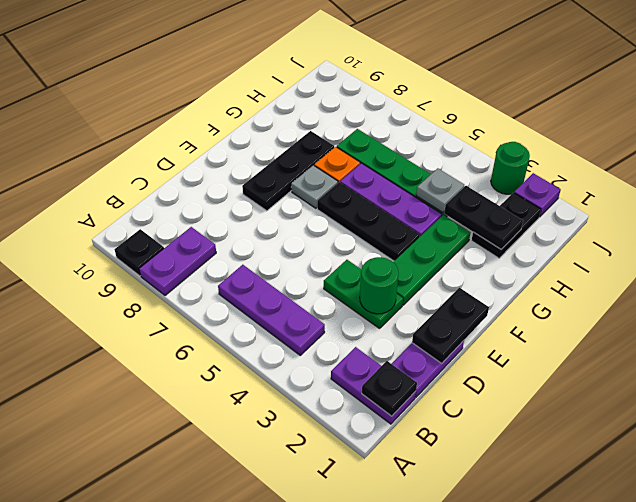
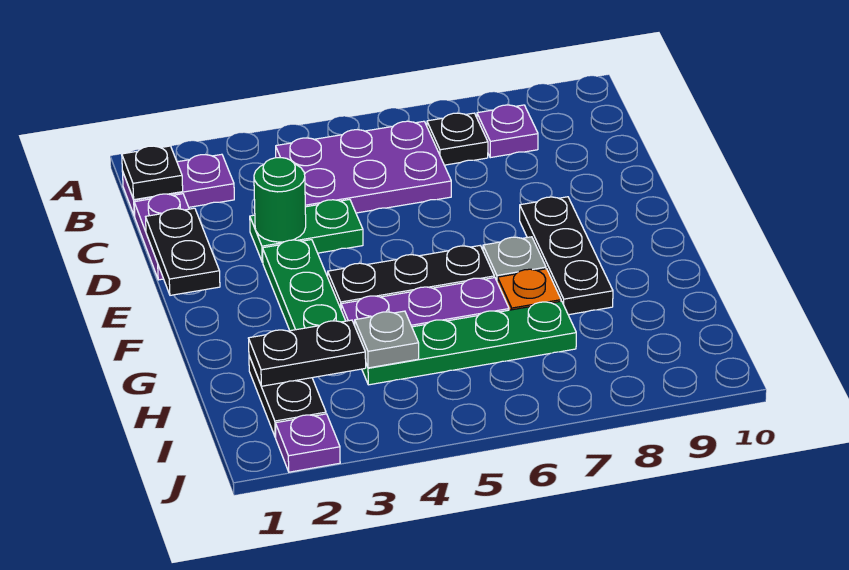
purple plate A8:B8 level 1 -> purple plate B8 level 1
black plate A9 level 1 -> black plate B7 level 1
purple plate B4:B6 level 1 -> purple plate B4:C6 level 1
green round brick J3 level 1 -> none

